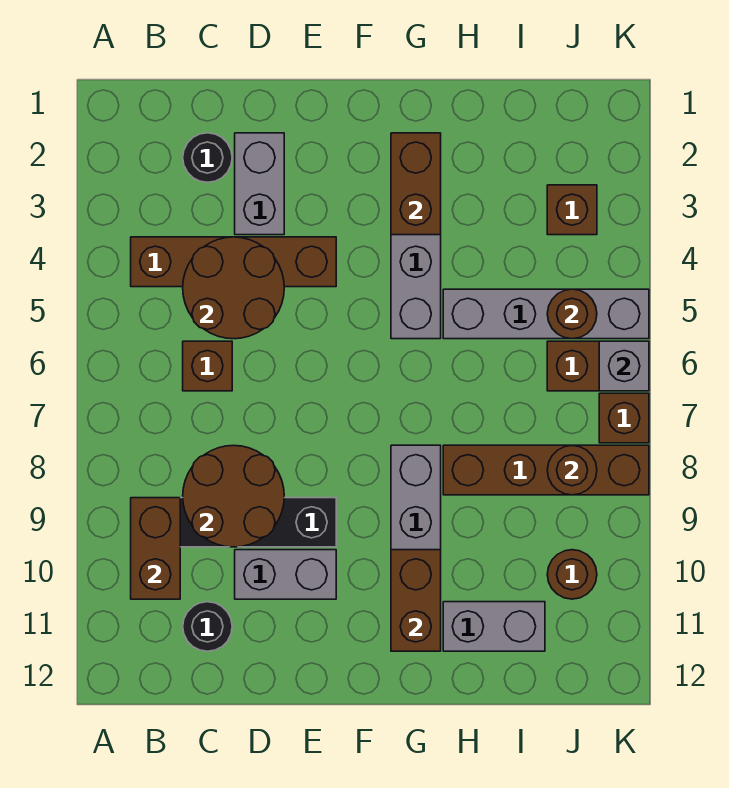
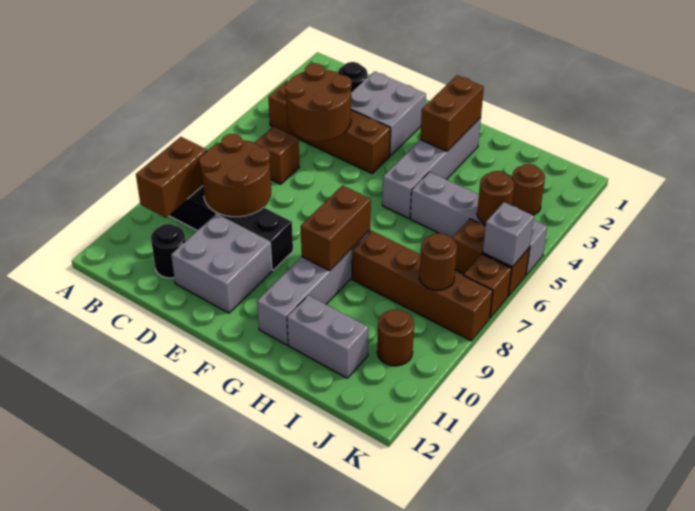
grey brick D2:D3 level 1 -> grey brick D2:E3 level 1
grey brick D10:E10 level 1 -> grey brick D10:E11 level 1
brown brick G10:G11 level 2 -> brown brick G8:G9 level 2
brown brick J3 level 1 -> brown round brick J3 level 1

